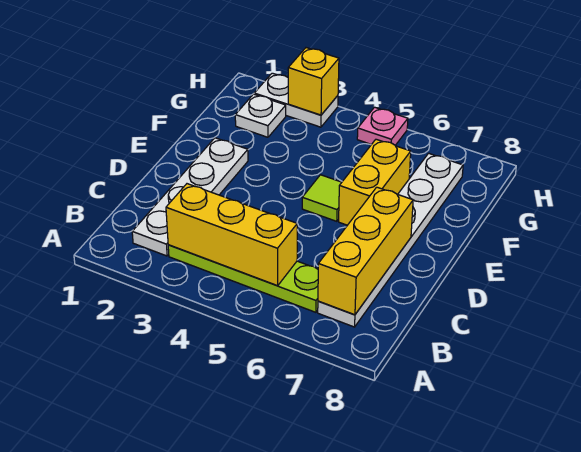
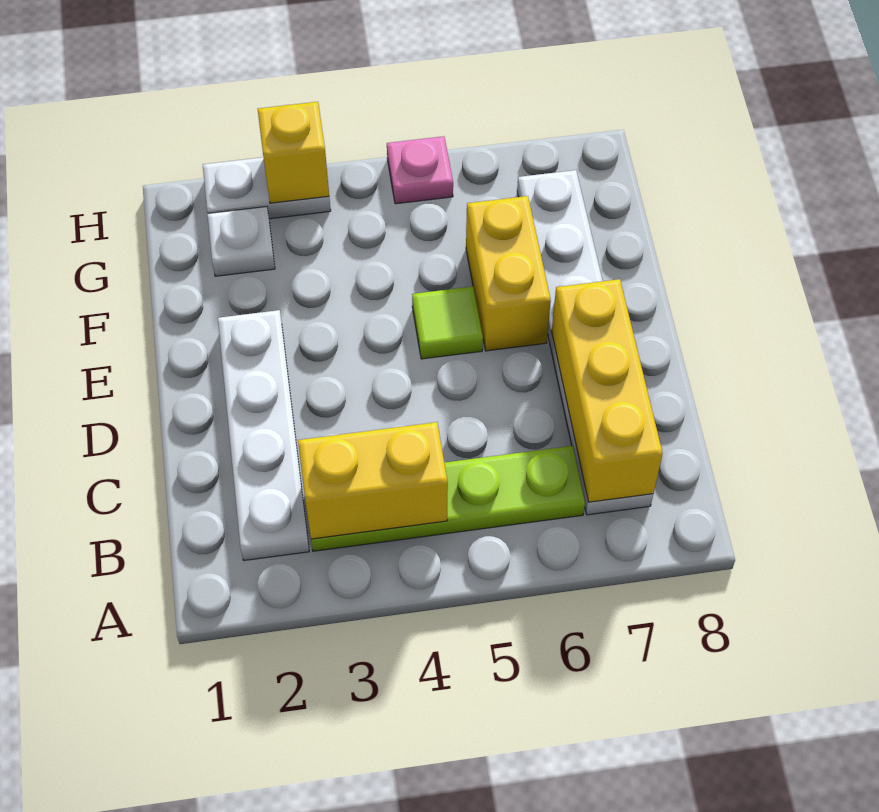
yellow brick B3:B5 level 2 -> yellow brick B3:B4 level 2

